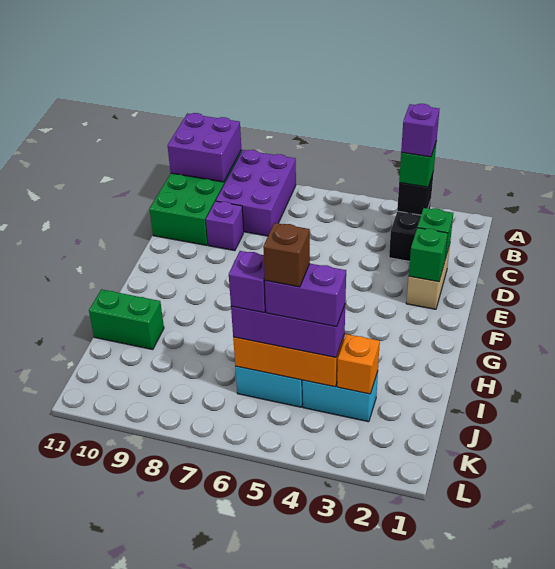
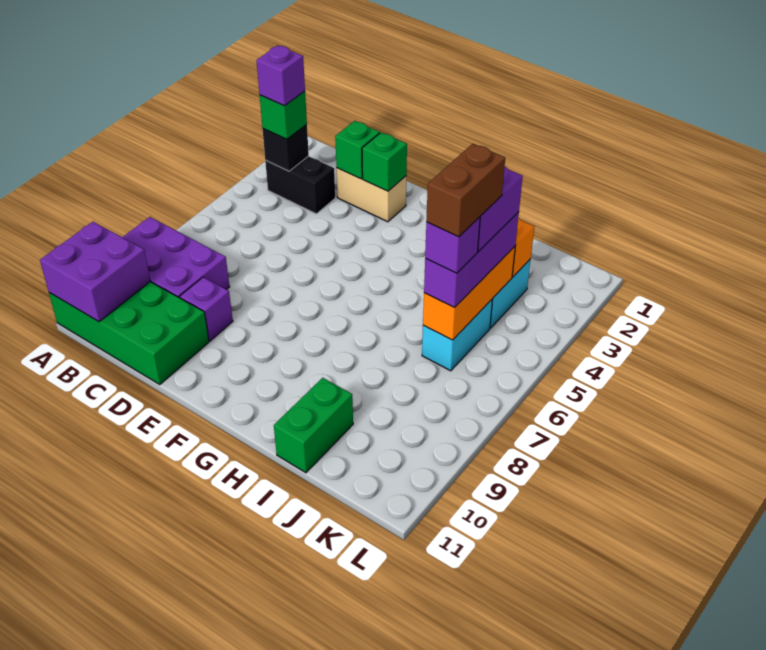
brown brick J5 level 5 -> brown brick J5:J6 level 5

